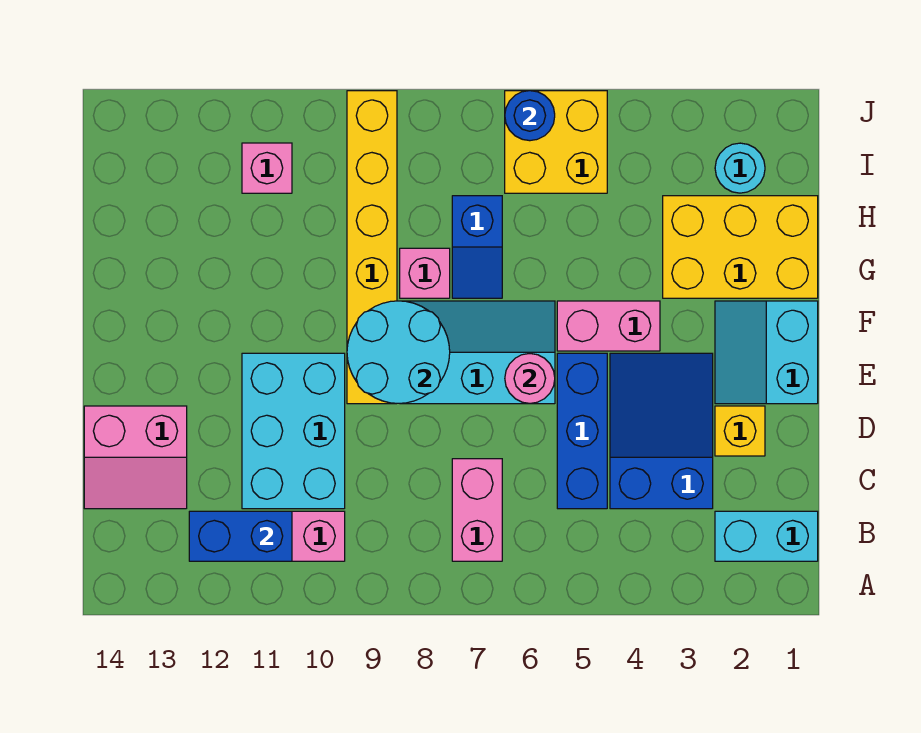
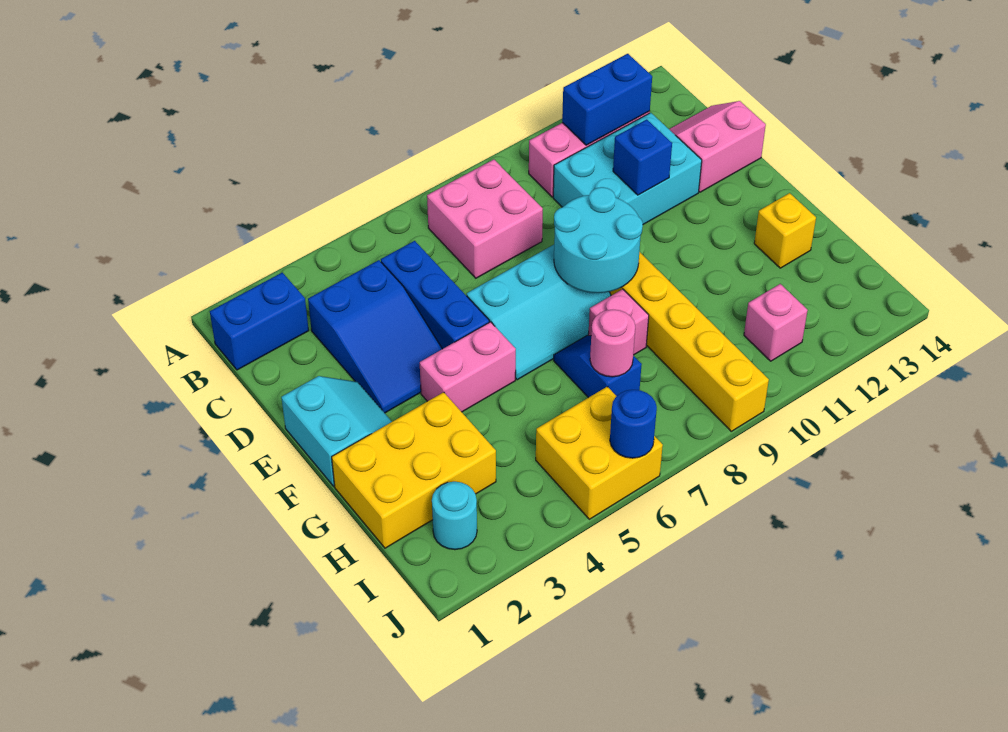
cyan brick B1:B2 level 1 -> blue brick B1:B2 level 1
pink brick B7:C7 level 1 -> pink brick B7:C8 level 1
cyan brick C10:E11 level 1 -> cyan brick C10:D12 level 1
yellow brick D2 level 1 -> yellow brick G13 level 1
none -> blue brick D11 level 2
pink round brick E6 level 2 -> pink round brick H7 level 2

